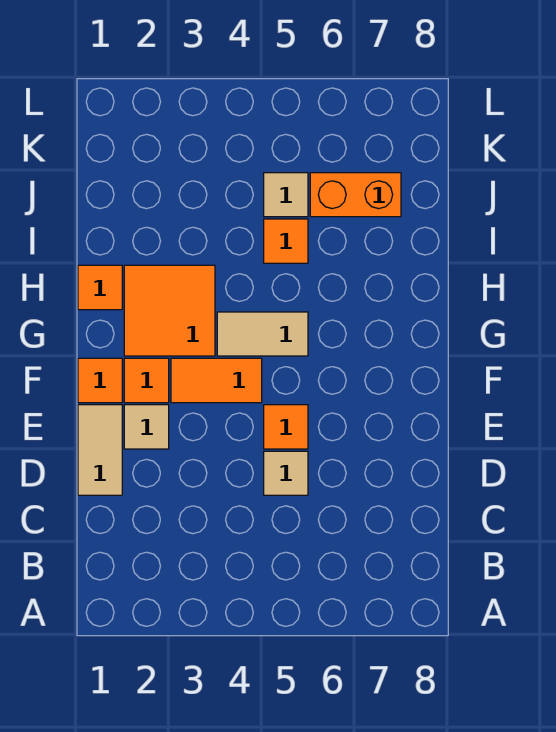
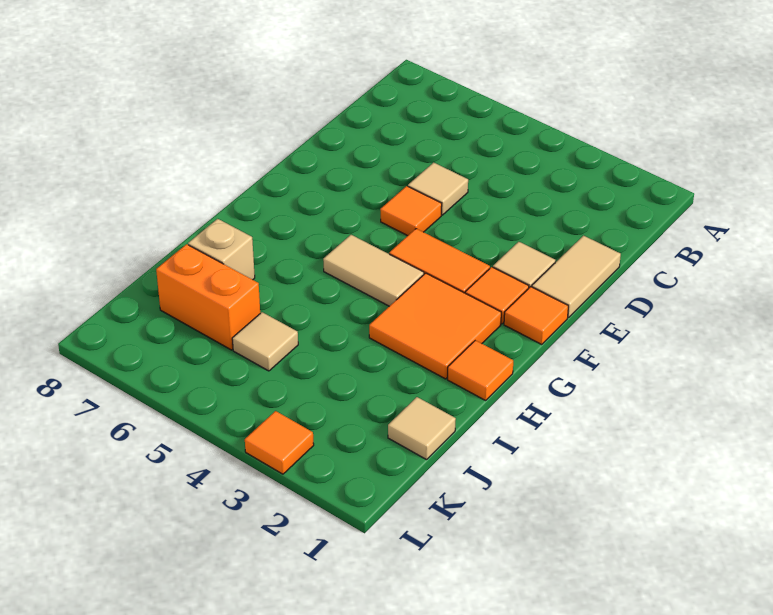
orange tile I5 level 1 -> orange tile L3 level 1
none -> tan brick I7 level 1
none -> tan tile J1 level 1

